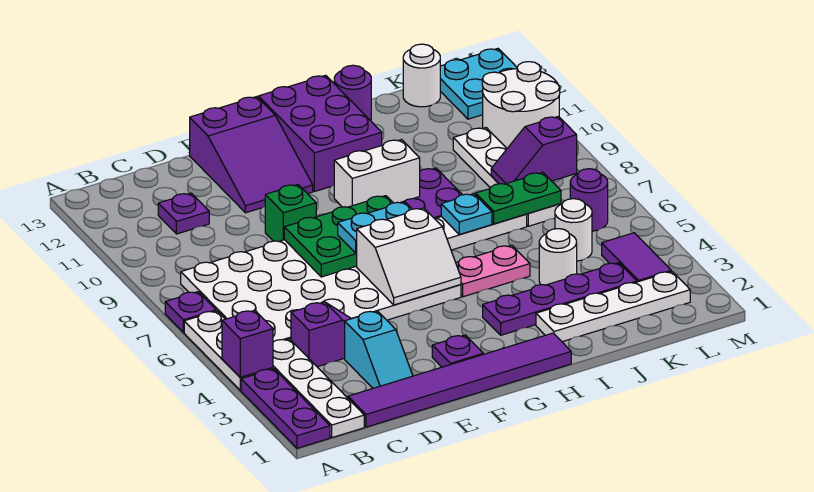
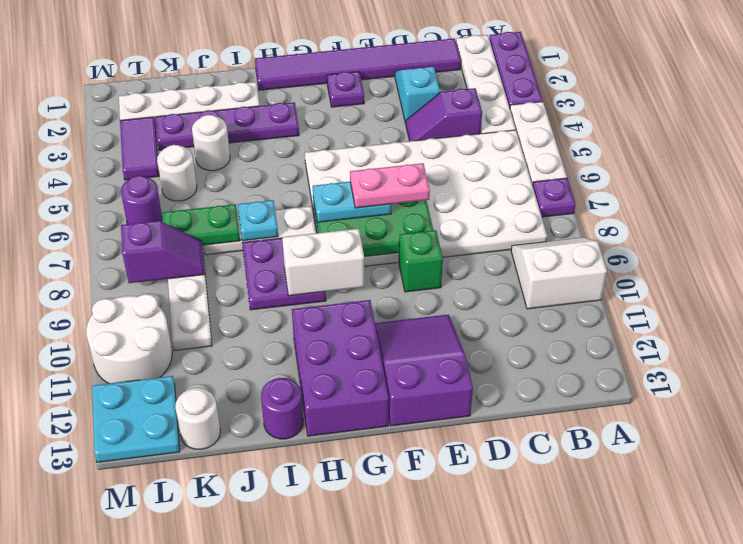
purple brick A4 level 2 -> none
purple plate C11 level 1 -> none
white slope F5:G6 level 2 top 6 -> white slope A9:B10 level 1 top 10
pink plate H5:I5 level 1 -> pink plate E7:F7 level 4

